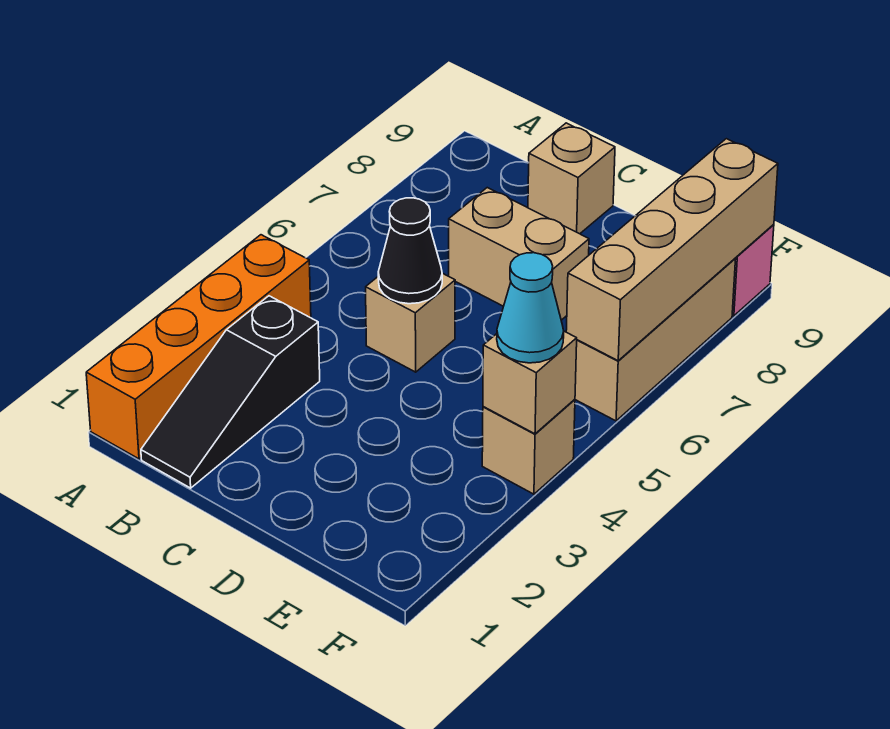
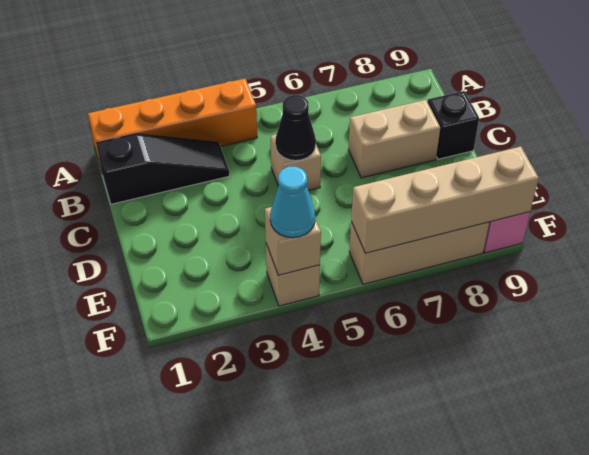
black slope B1:B3 level 1 top 3 -> black slope B1:B3 level 1 top 1
tan brick C7:D7 level 1 -> tan brick C7:C8 level 1
tan brick C9 level 1 -> black brick C9 level 1

